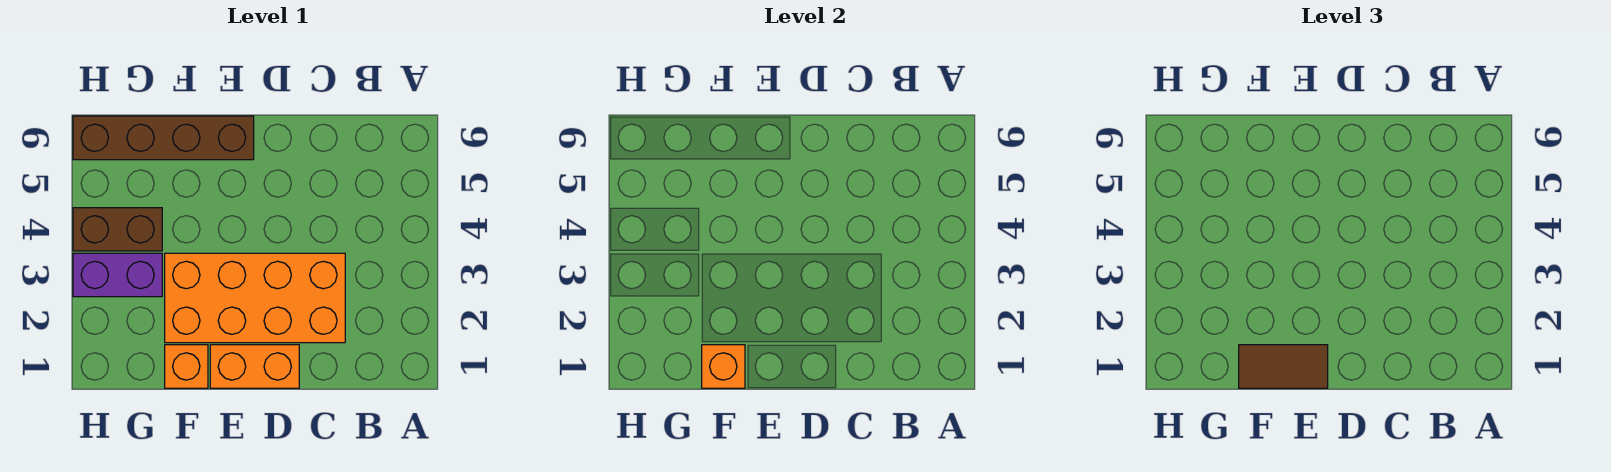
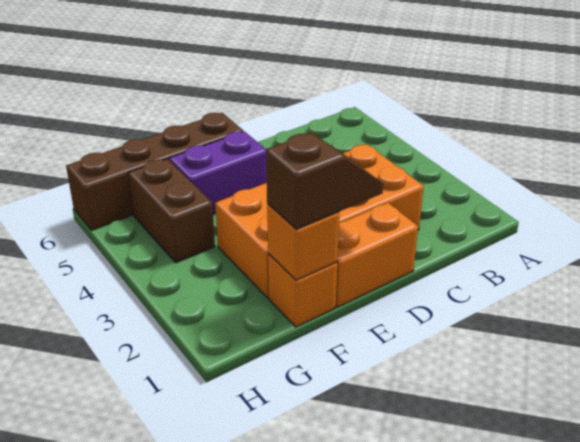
brown tile E1:F1 level 3 -> brown slope E1:F1 level 3 top F
purple brick G3:H3 level 1 -> purple brick E5:F5 level 1
brown brick G4:H4 level 1 -> brown brick G4:G5 level 1

